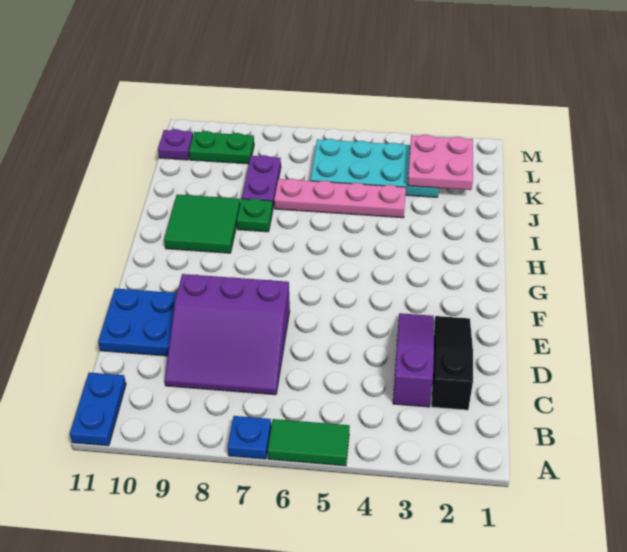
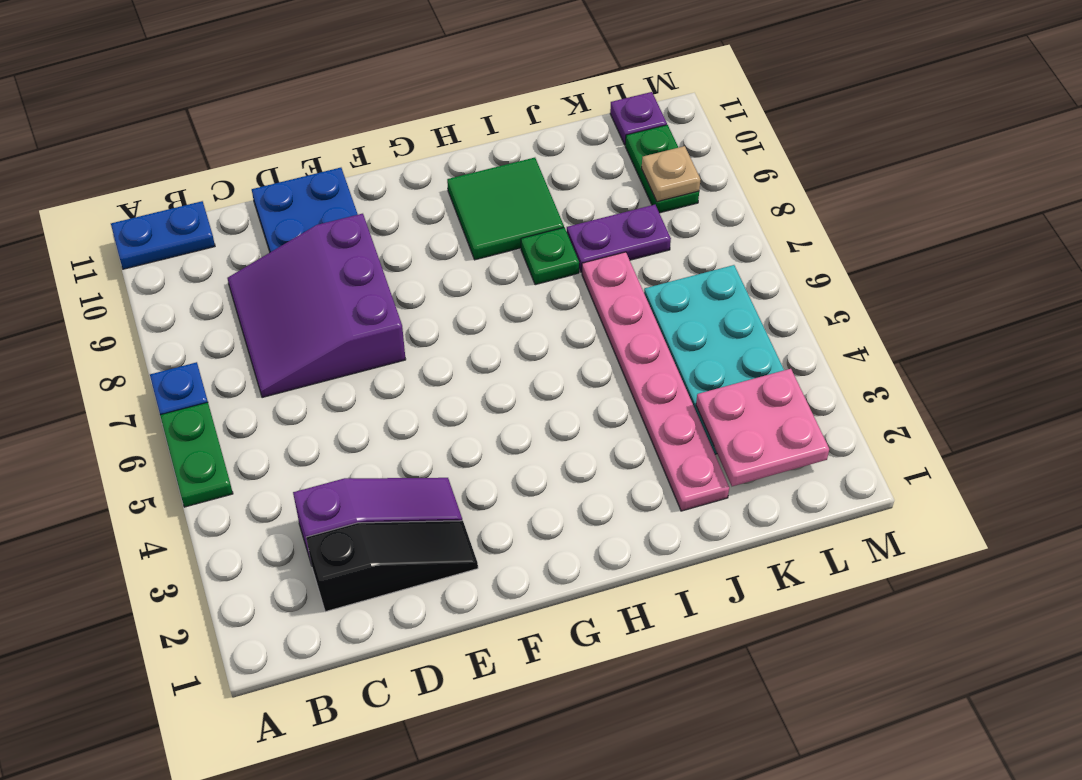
green tile A5:A6 level 1 -> green plate A5:A6 level 1
pink plate J4:J7 level 1 -> pink plate J2:J7 level 1
none -> tan plate L9 level 2

